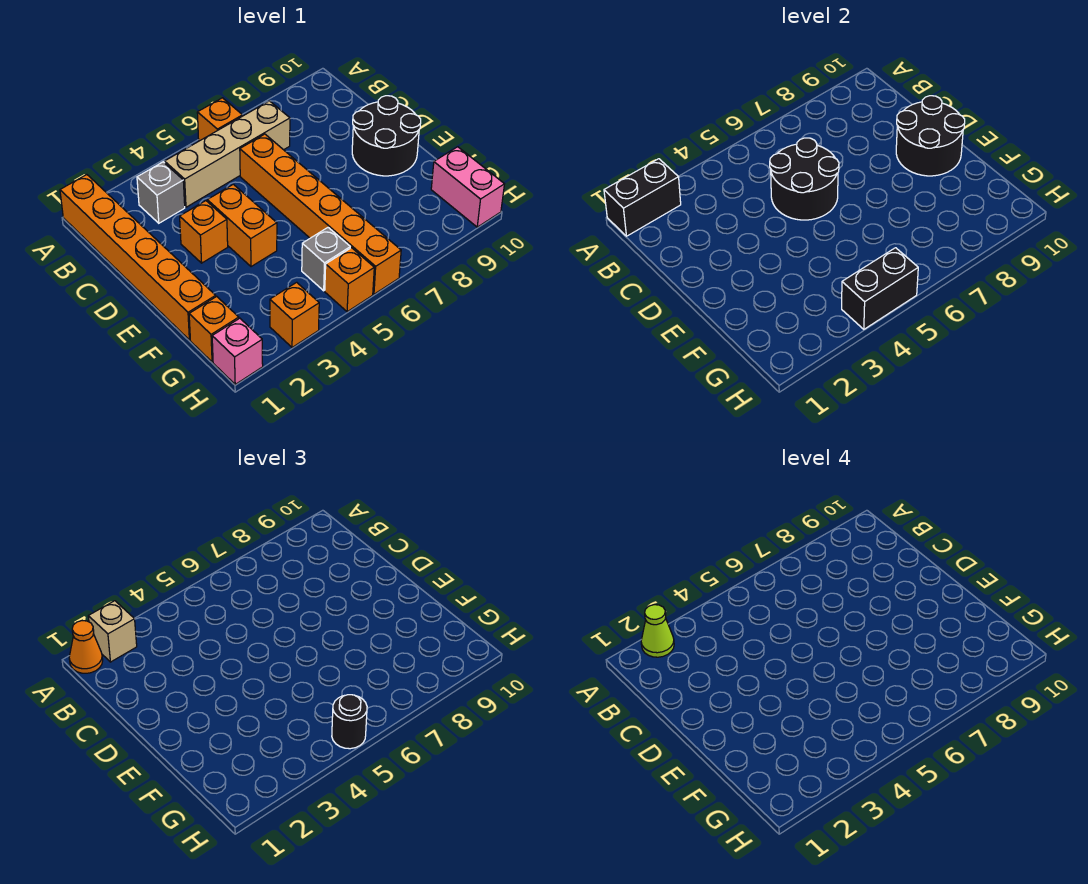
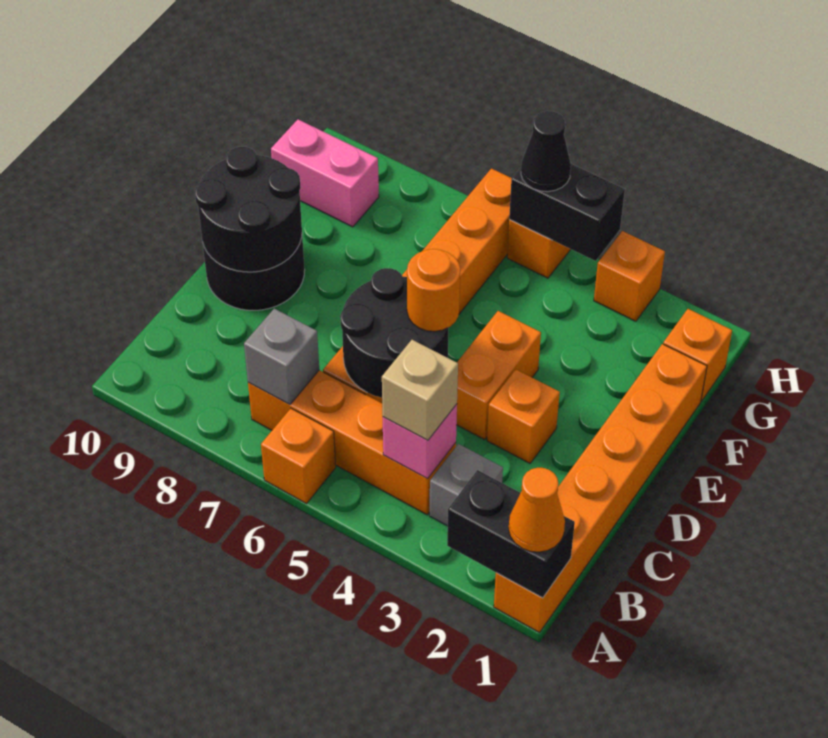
tan brick A2 level 3 -> tan brick B4 level 3
lime cone A2 level 4 -> none
tan brick B4:B7 level 1 -> orange brick B4:B7 level 1
none -> orange round brick D5 level 3
grey brick G5 level 1 -> grey brick B7 level 2
pink brick G10:H10 level 1 -> pink brick G9:G10 level 1
pink brick H1 level 1 -> pink brick B4 level 2
black round brick H5 level 3 -> black cone H5 level 3

